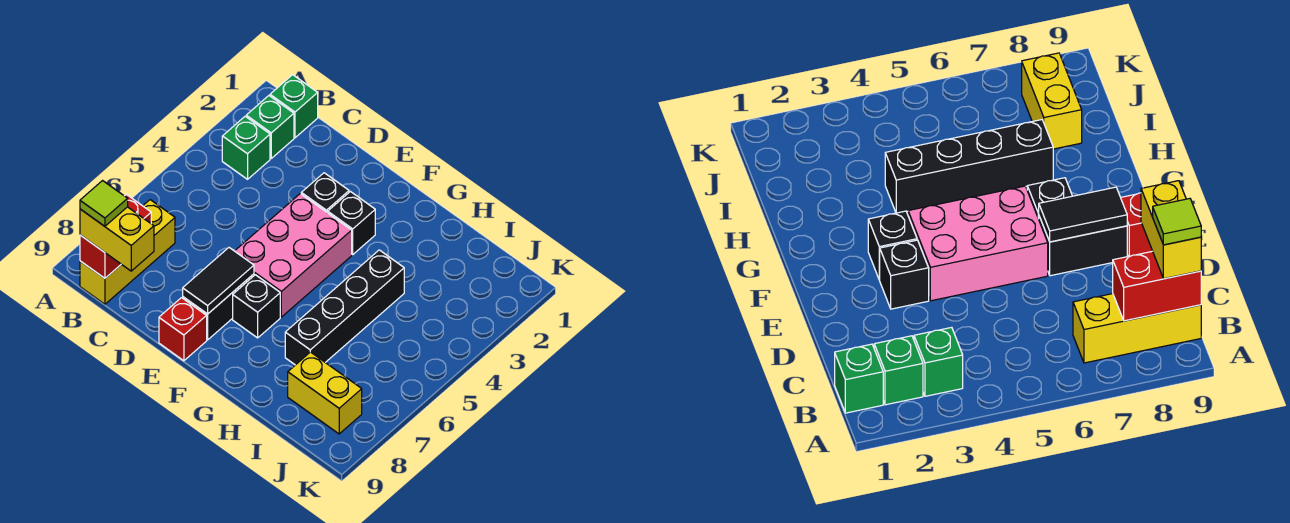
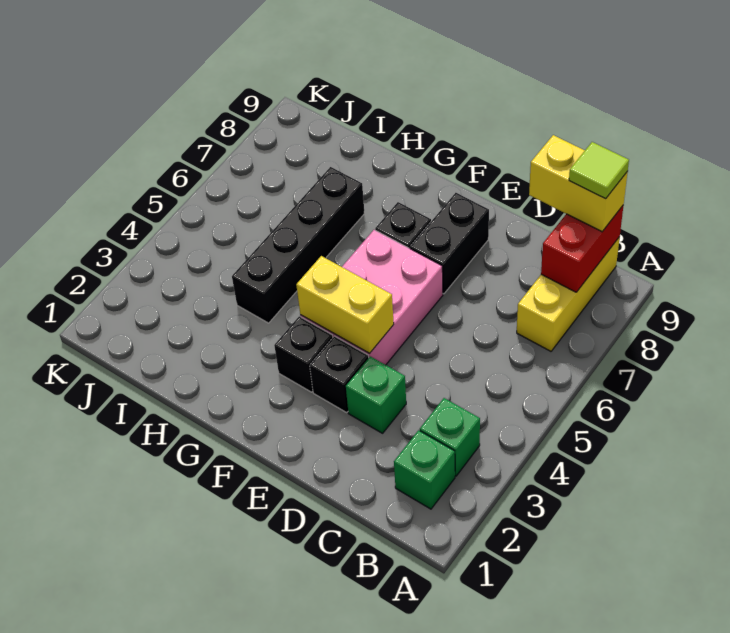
green brick B1 level 1 -> green brick D3 level 1
black tile E7:E8 level 2 -> none
red brick E9 level 1 -> none
yellow brick I8:J8 level 1 -> yellow brick E4:F4 level 2

